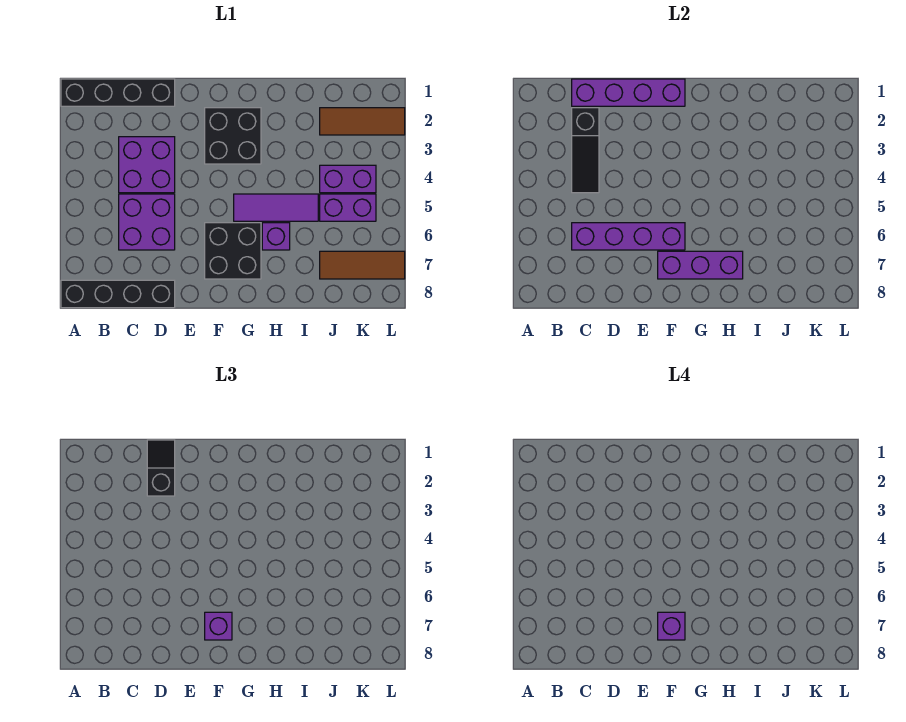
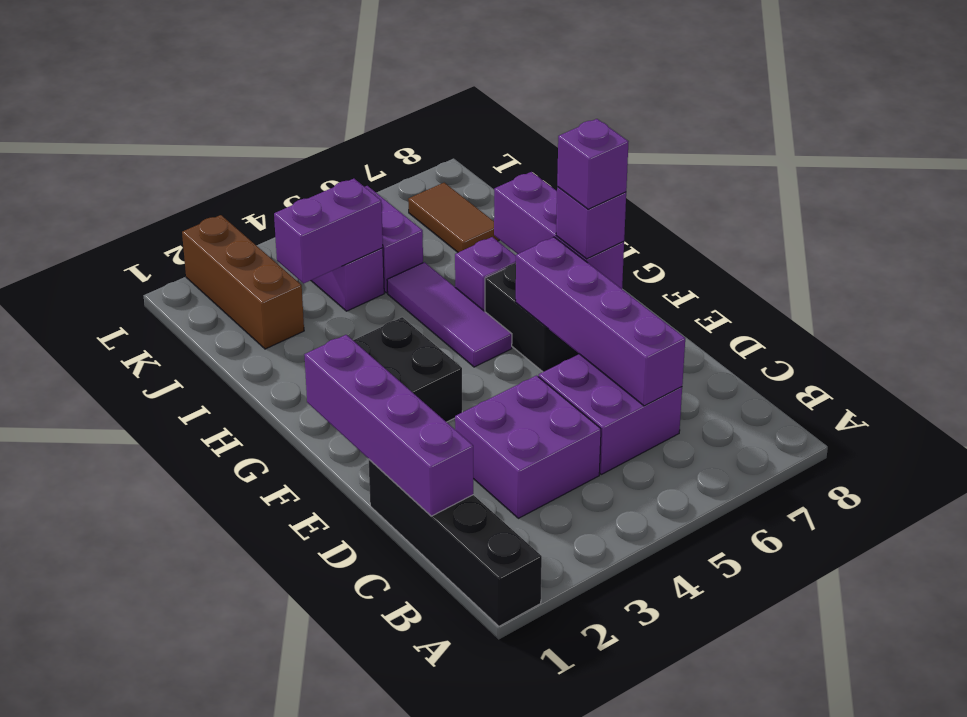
black brick A8:D8 level 1 -> none
black slope C2:C4 level 2 top 2 -> none
black slope D1:D2 level 3 top 2 -> none
brown tile J2:L2 level 1 -> brown brick J2:L2 level 1
none -> purple brick J3:J4 level 2
brown tile J7:L7 level 1 -> brown tile J7:K7 level 1

